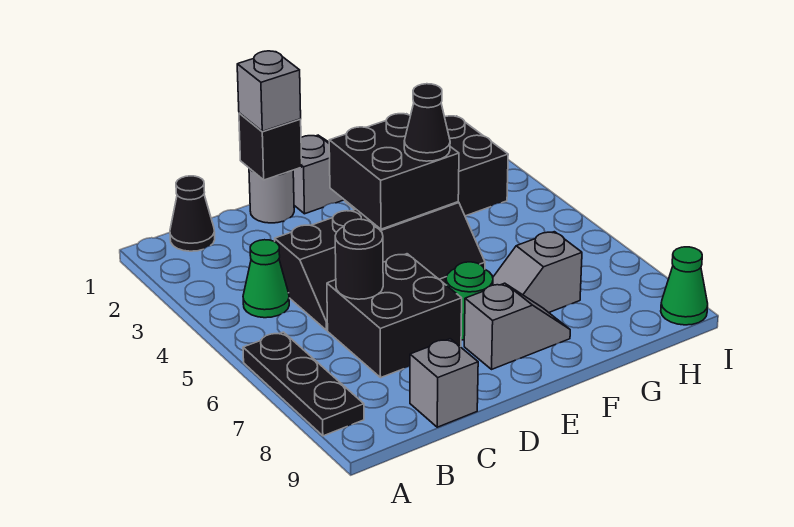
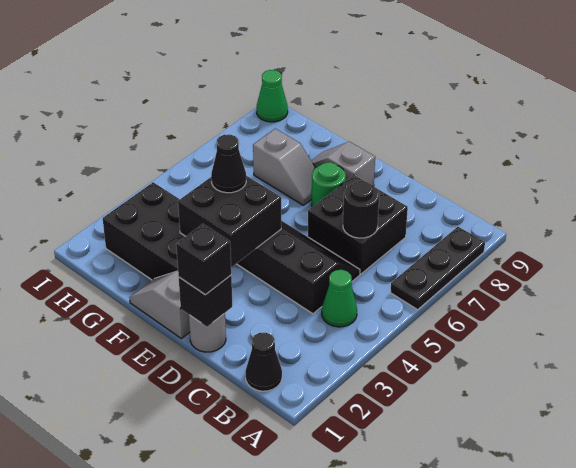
grey brick C9 level 1 -> none
grey brick D1 level 3 -> black brick D1 level 3

